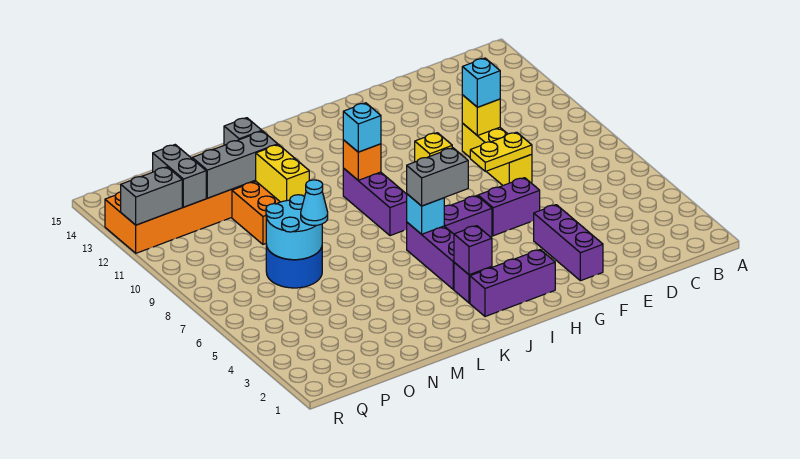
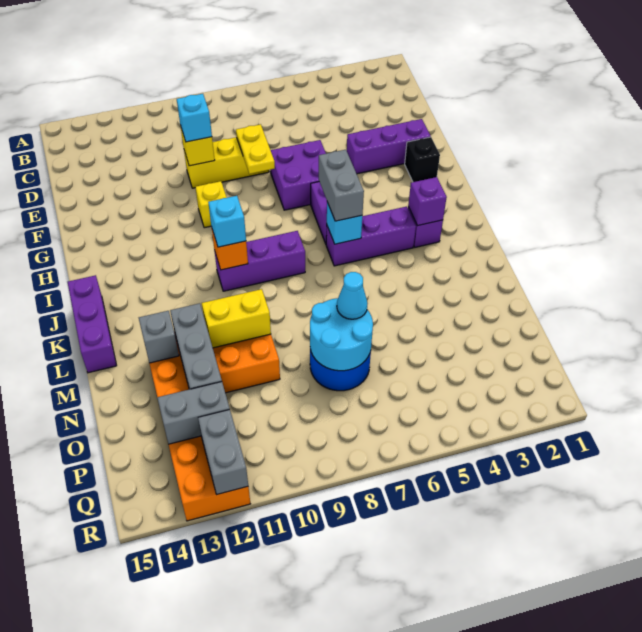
purple brick F6:G6 level 1 -> purple brick F6:G7 level 1
none -> black brick G2 level 1
purple brick H2:J2 level 1 -> purple brick J15:L15 level 1

